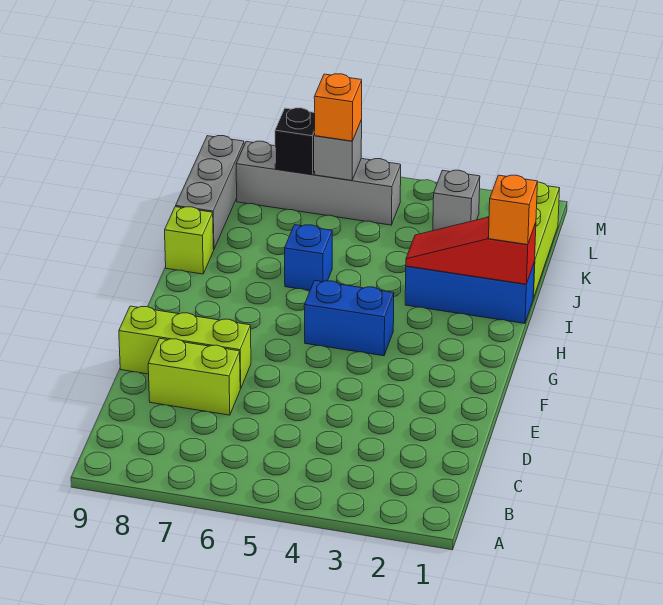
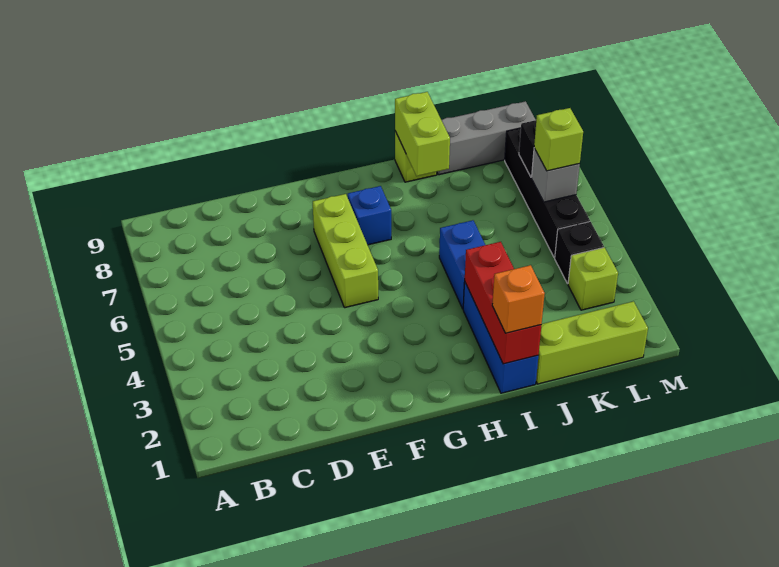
lime brick D7:D8 level 1 -> lime brick I8:I9 level 2
lime brick E7:E9 level 1 -> lime brick F5:F7 level 1
blue brick G4:G5 level 1 -> blue brick I4:I5 level 1
red slope I1:I3 level 2 top 1 -> red brick I1:I3 level 2
blue brick I6 level 1 -> blue brick G7 level 1
grey brick L3 level 1 -> lime brick L3 level 1
none -> black brick L4 level 1
grey brick L5:L8 level 1 -> black brick L5:L8 level 1
orange brick L6 level 3 -> lime brick L6 level 3

